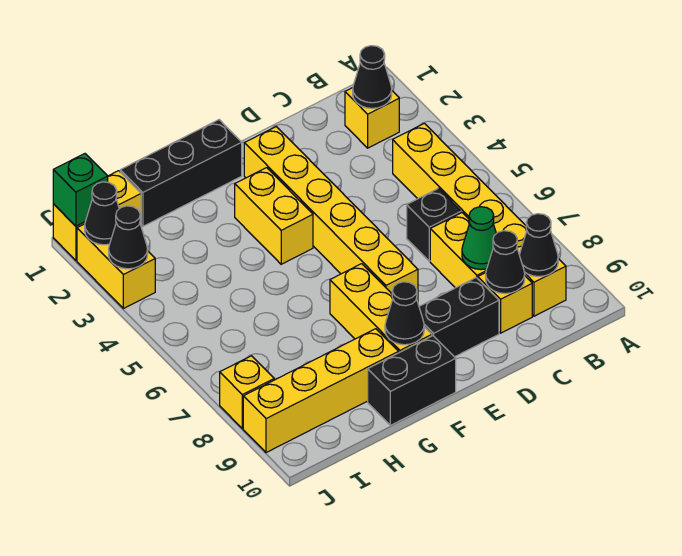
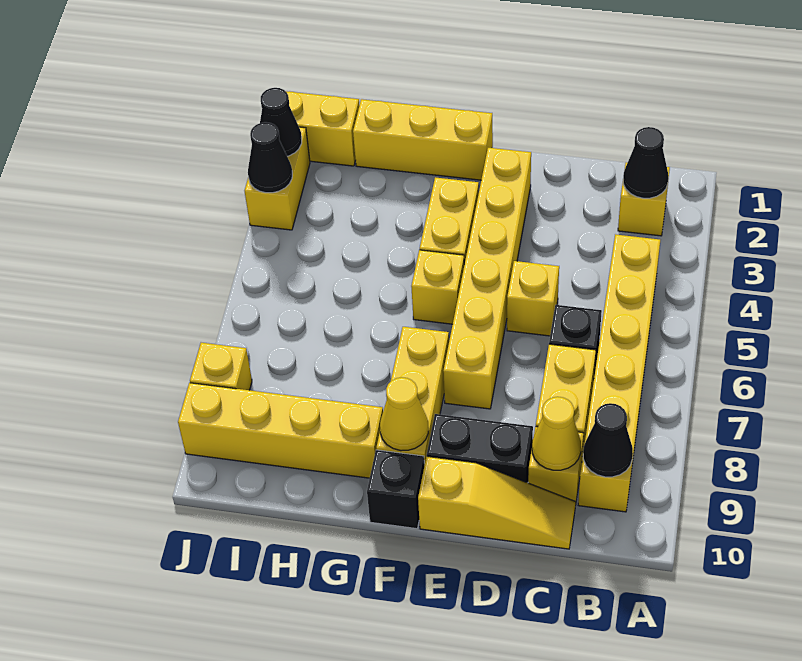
green cone C8 level 2 -> none
black cone C9 level 2 -> yellow cone C9 level 2
none -> yellow slope C10:E10 level 1 top E
none -> yellow brick D5 level 1
black brick F1:H1 level 1 -> yellow brick F1:H1 level 1
none -> yellow brick F5 level 1
black cone F9 level 2 -> yellow cone F9 level 2
black brick F10:G10 level 1 -> black brick F10 level 1
green brick J1 level 2 -> none

